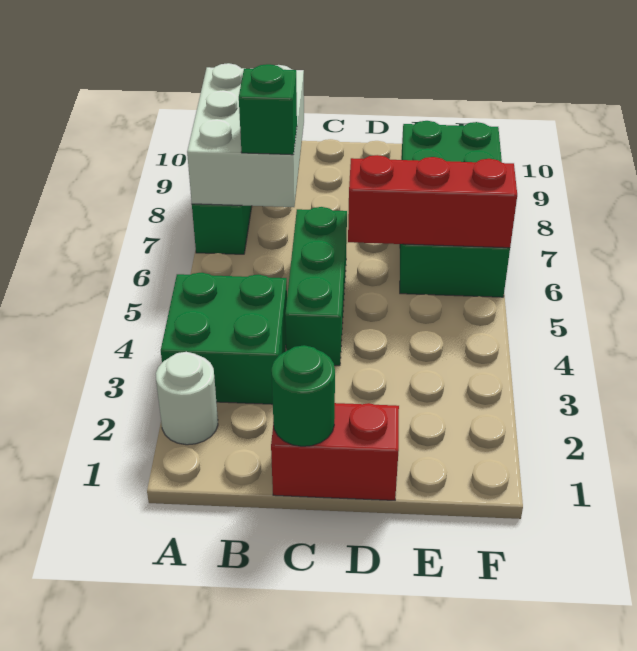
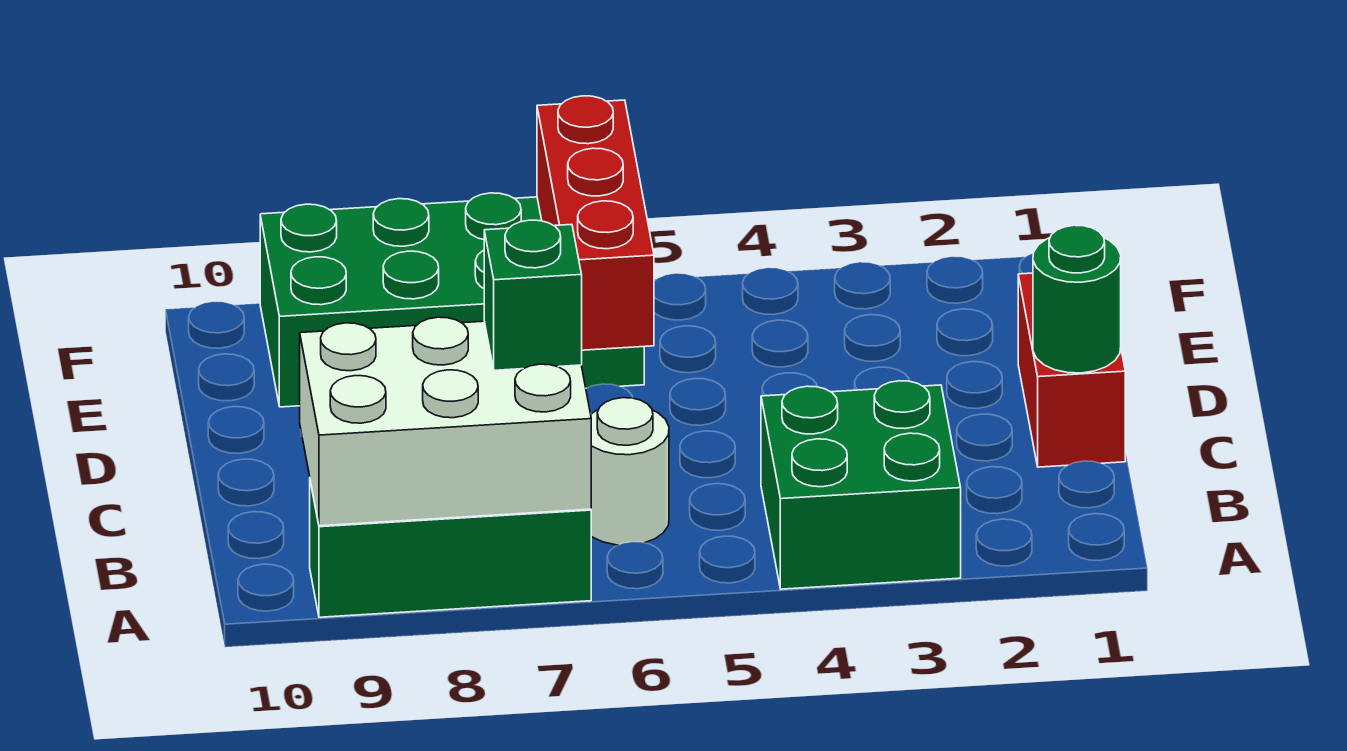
white round brick A2 level 1 -> white round brick B6 level 1
green brick C4:C6 level 1 -> none

